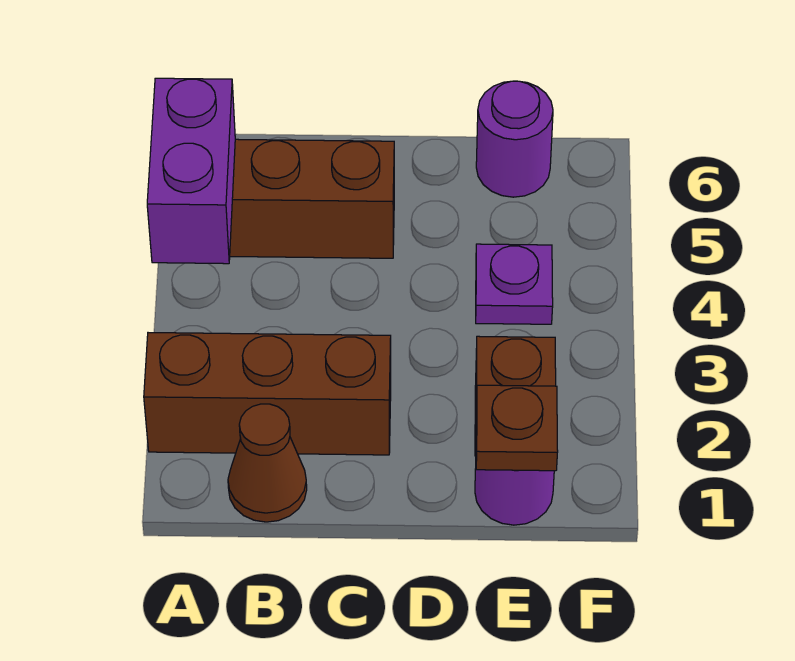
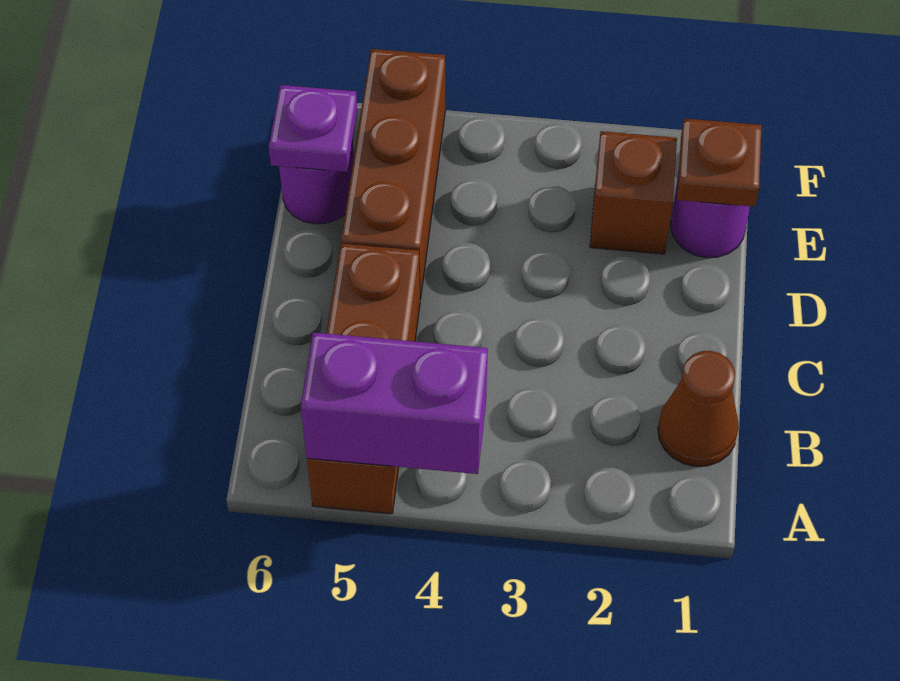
brown brick A2:C2 level 1 -> brown brick D5:F5 level 1
purple plate E4 level 1 -> purple plate E6 level 2

